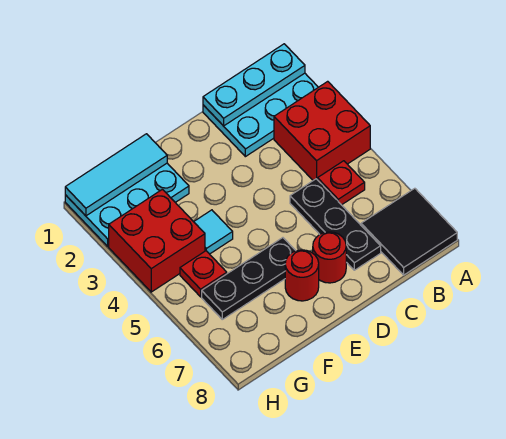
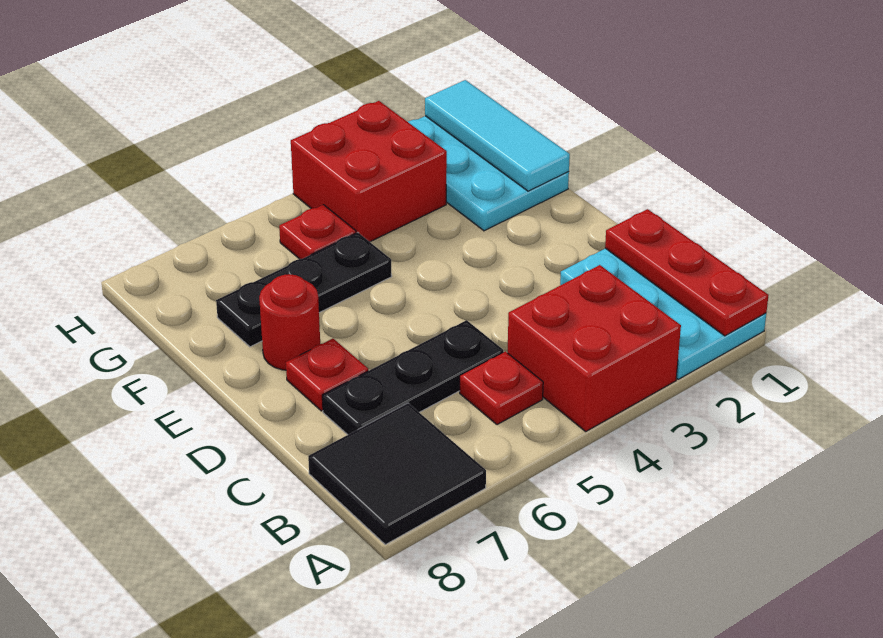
cyan plate A1:C1 level 2 -> red plate A1:C1 level 2
red round brick D7 level 1 -> red plate D7 level 1
black plate E6:G6 level 1 -> black plate F5:F7 level 1
cyan tile F4 level 1 -> none

